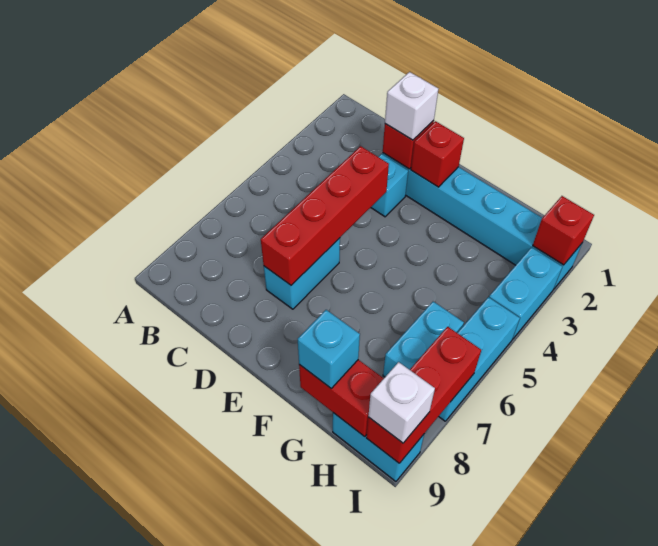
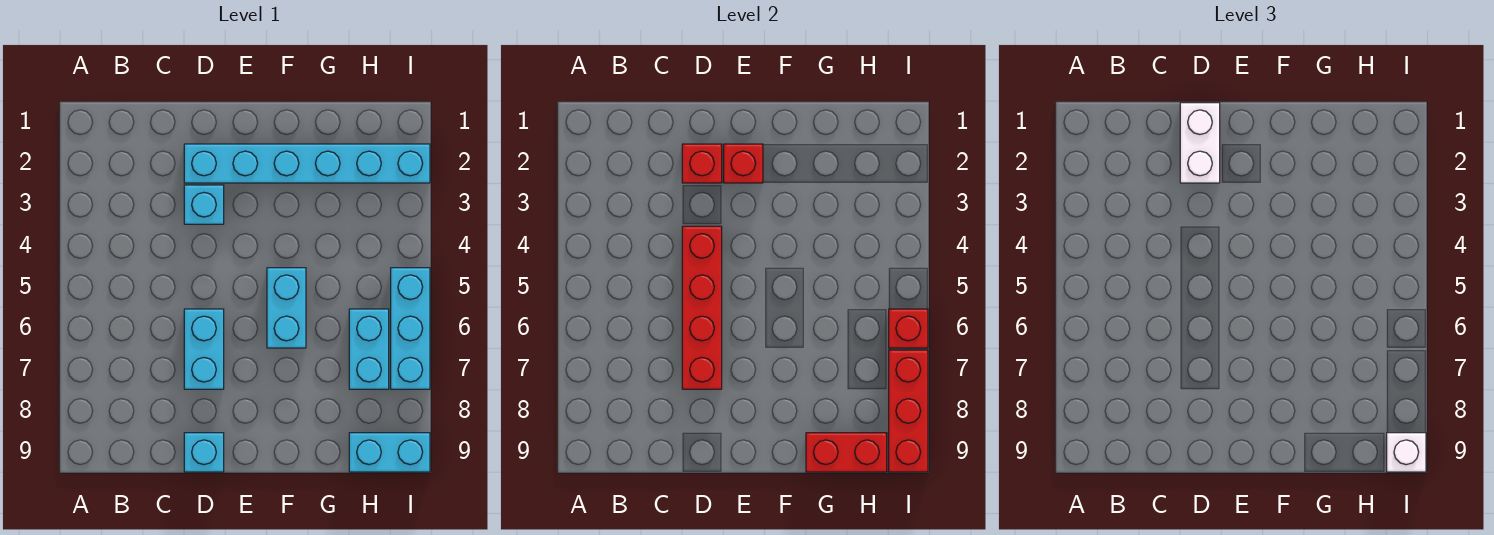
white brick D2 level 3 -> white brick D1:D2 level 3
cyan brick G9 level 3 -> cyan brick D9 level 1
red brick I2 level 2 -> red brick I6 level 2
cyan brick I3:I4 level 1 -> cyan brick F5:F6 level 1

